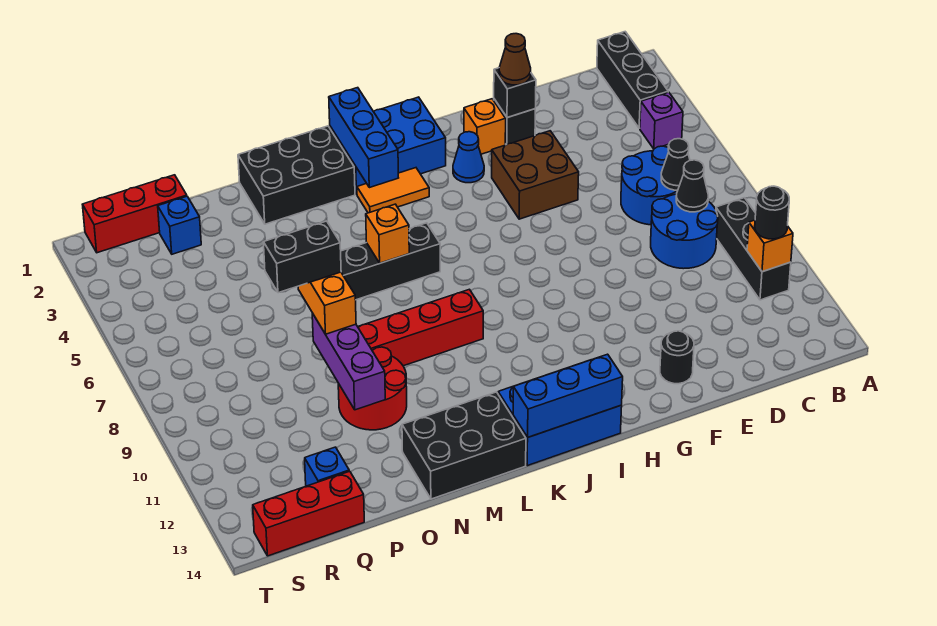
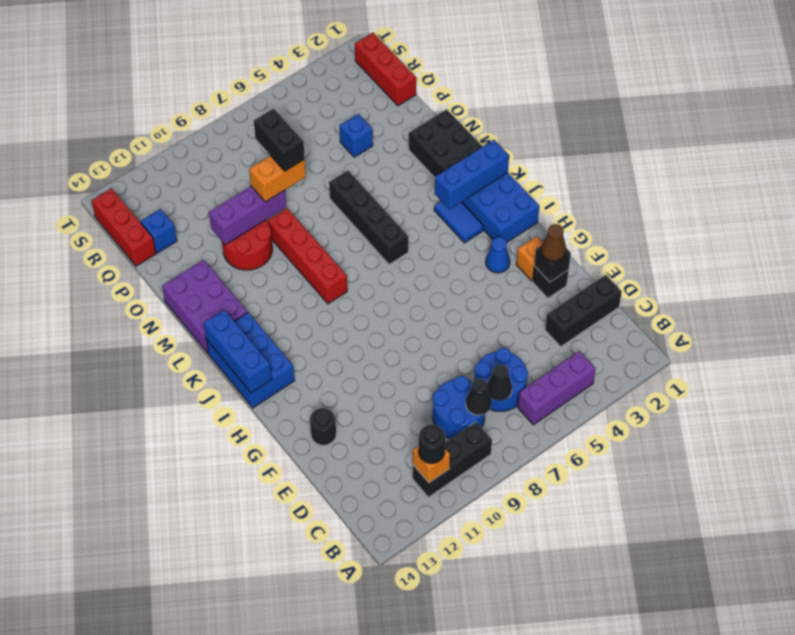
black brick B1:B3 level 1 -> black brick D1:D3 level 1
purple brick B4 level 1 -> purple brick B4:B6 level 1
brown brick F4:G5 level 1 -> none
orange tile J3:K3 level 1 -> blue tile J3:K3 level 1
orange brick L6 level 2 -> none
black brick L13:N14 level 1 -> purple brick L13:N14 level 1
blue brick Q2 level 1 -> blue brick P4 level 1

